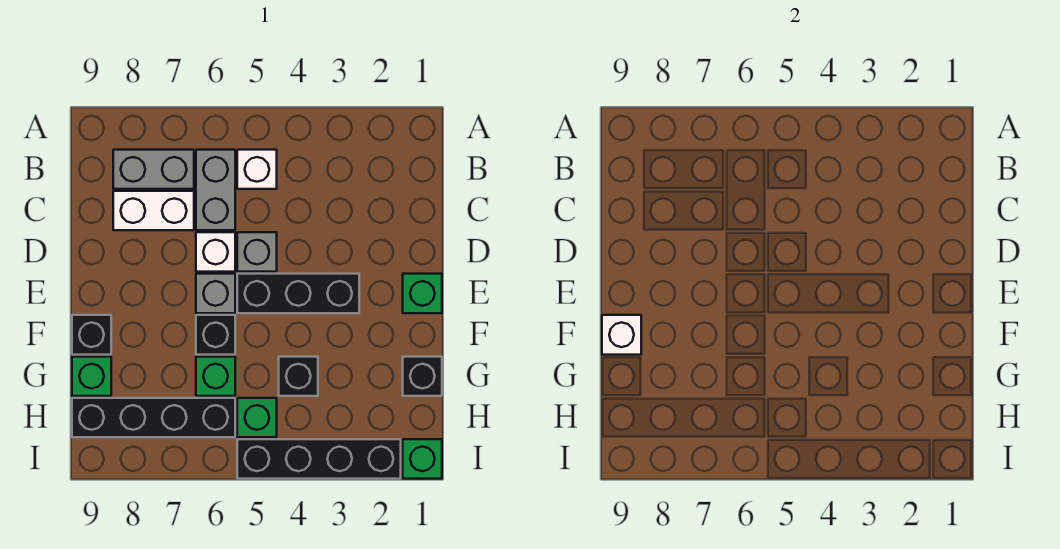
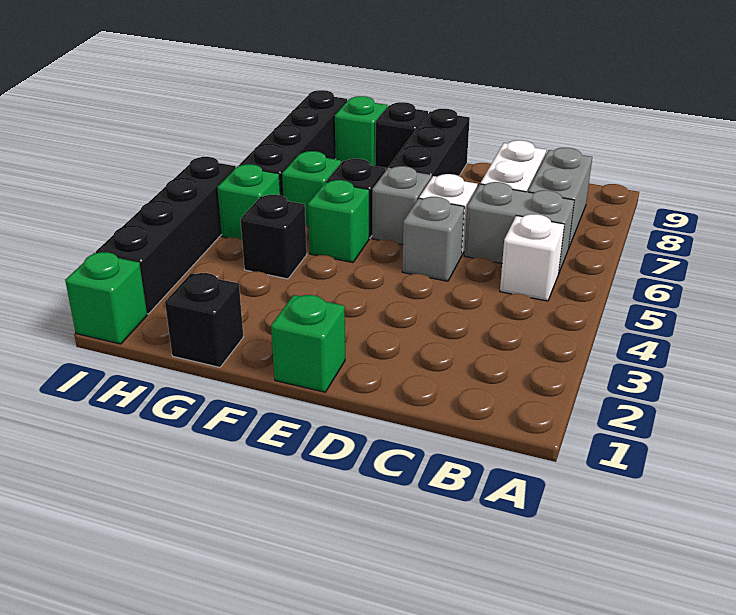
black brick E3:E5 level 1 -> black brick E7:E9 level 1
none -> green brick F5 level 1
white brick F9 level 2 -> none

